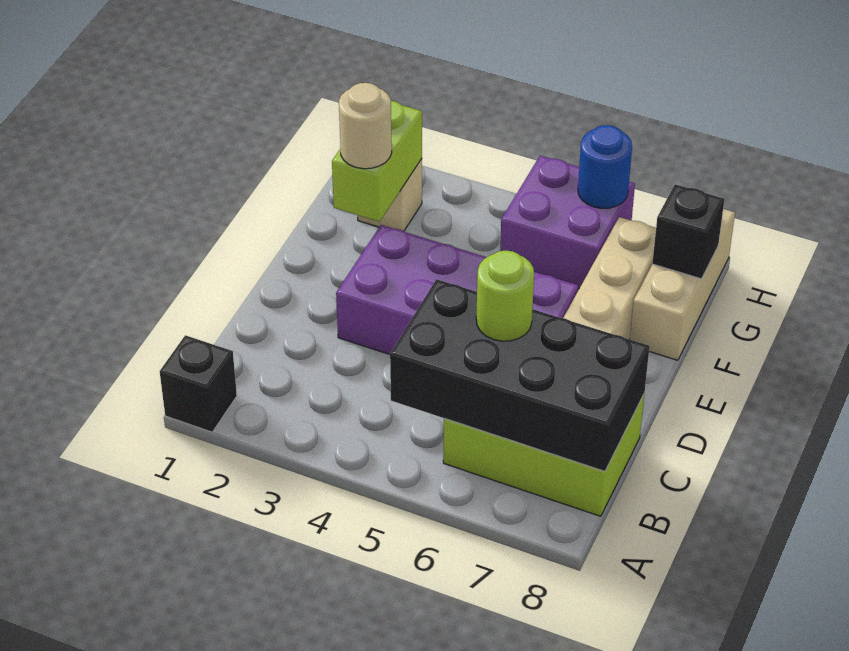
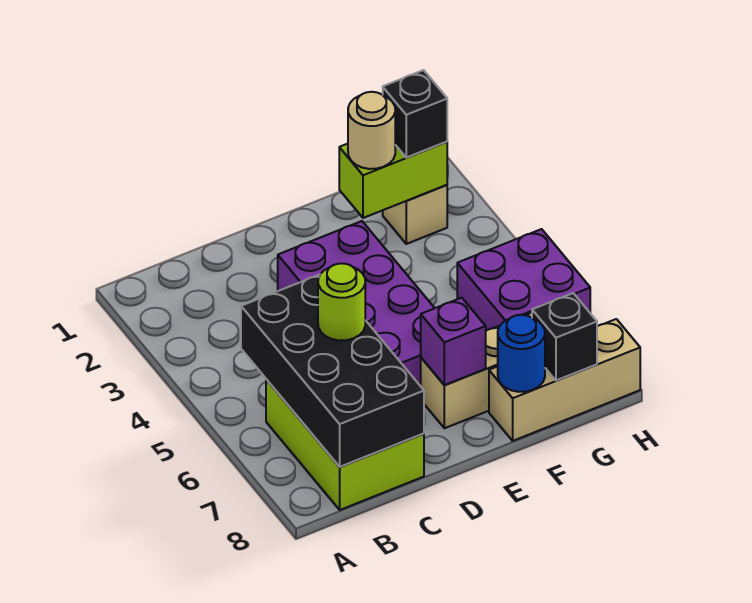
black brick A1 level 1 -> black brick G2 level 3
none -> purple brick E7 level 2
blue round brick H6 level 2 -> blue round brick F8 level 2

